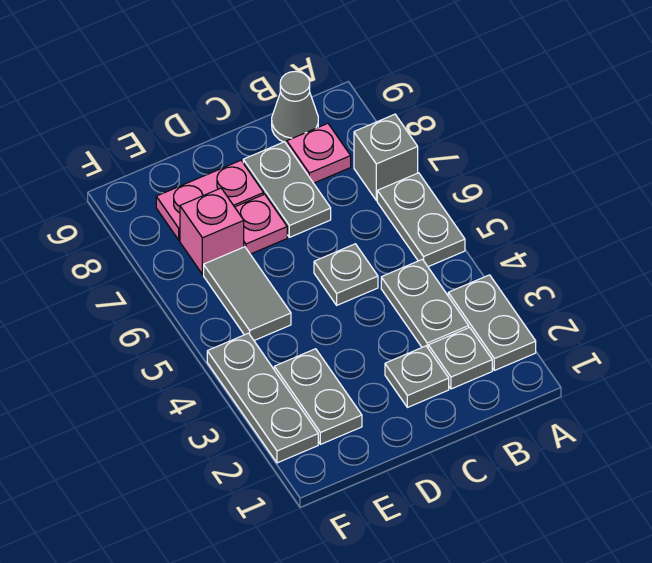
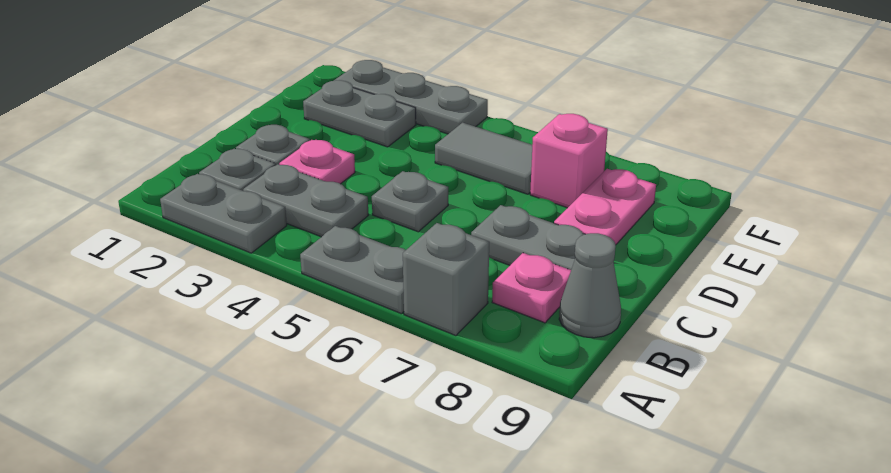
pink plate D7 level 1 -> pink plate C3 level 1

